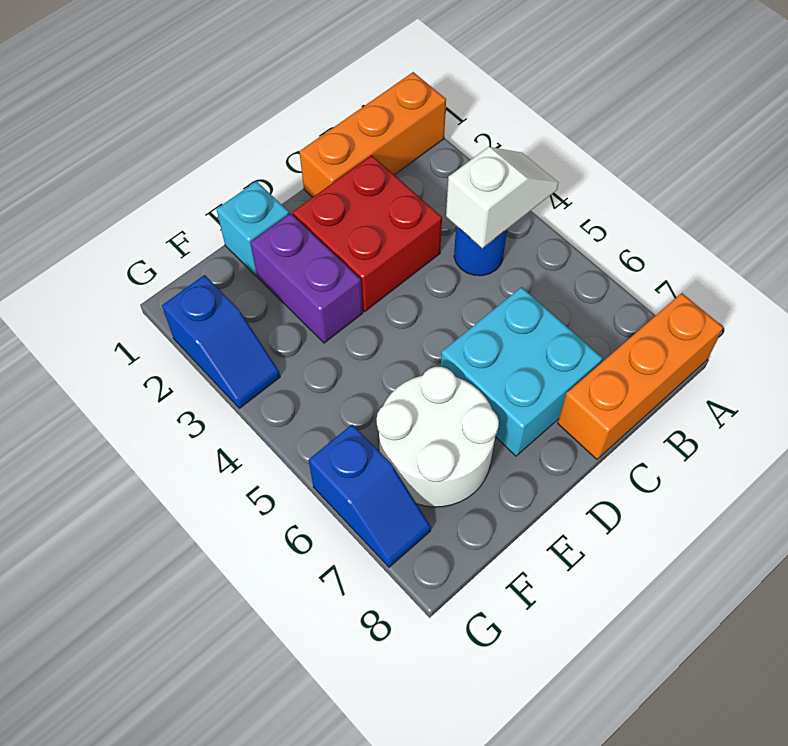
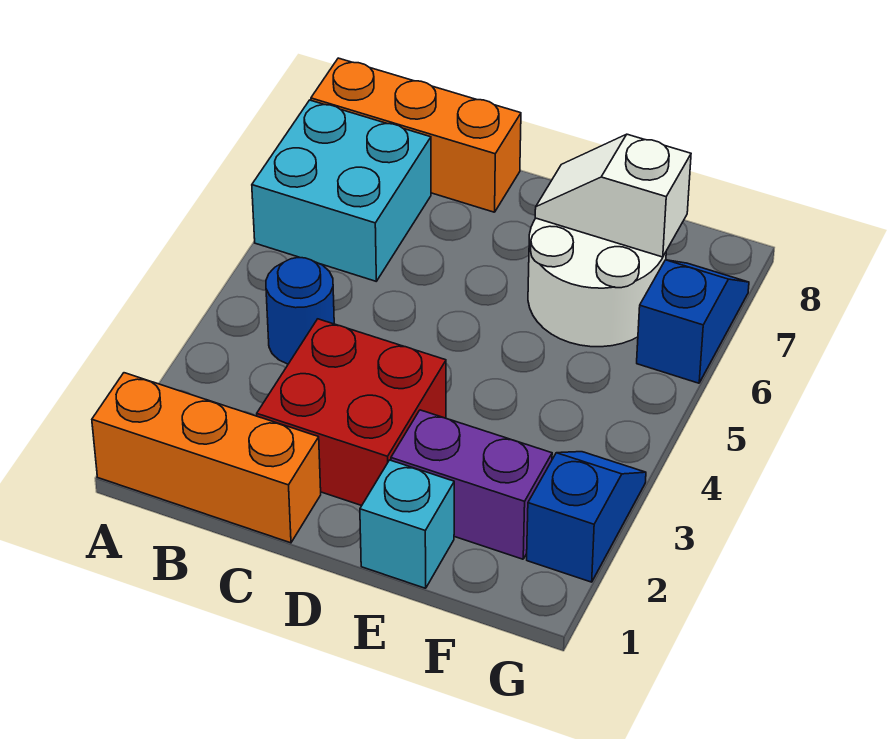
white slope A4:B4 level 2 top B -> white slope E7:F7 level 2 top F
cyan brick C6:D7 level 1 -> cyan brick A6:B7 level 1
purple brick E2:E3 level 1 -> purple brick E2:F2 level 1

